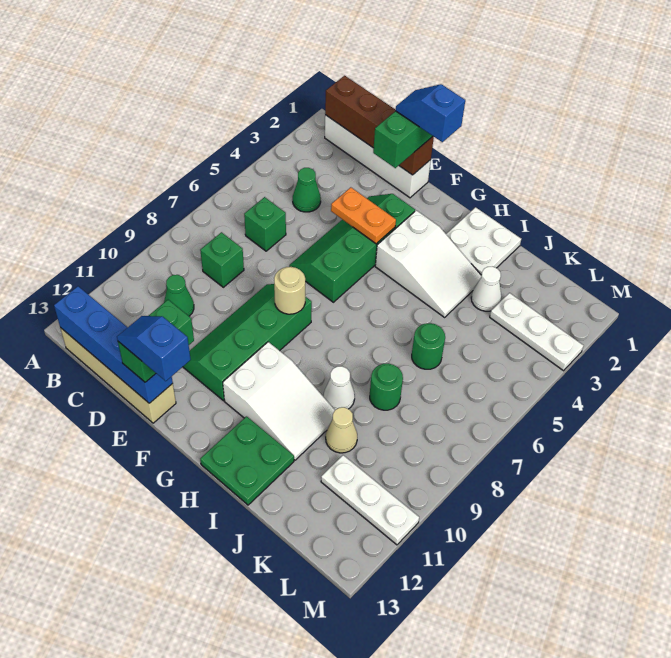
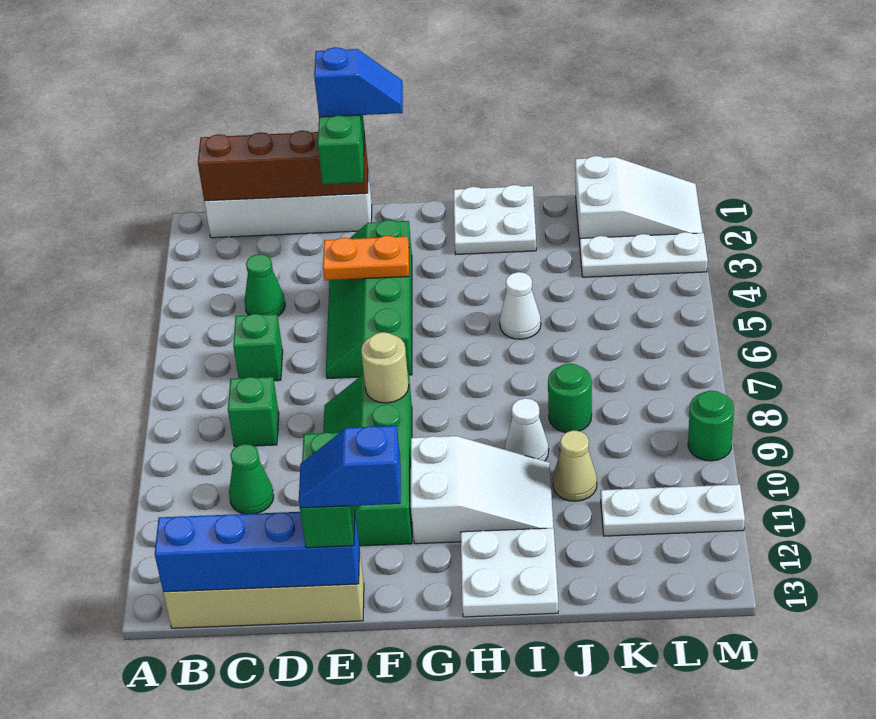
blue slope E1:F1 level 4 top F -> blue slope E1:F1 level 4 top E
white slope G3:I4 level 1 top G -> white slope K1:M2 level 1 top K
green plate H12:I13 level 1 -> white plate H12:I13 level 1
white cone J3 level 1 -> white cone I5 level 1
green round brick J6 level 1 -> green round brick M9 level 1

